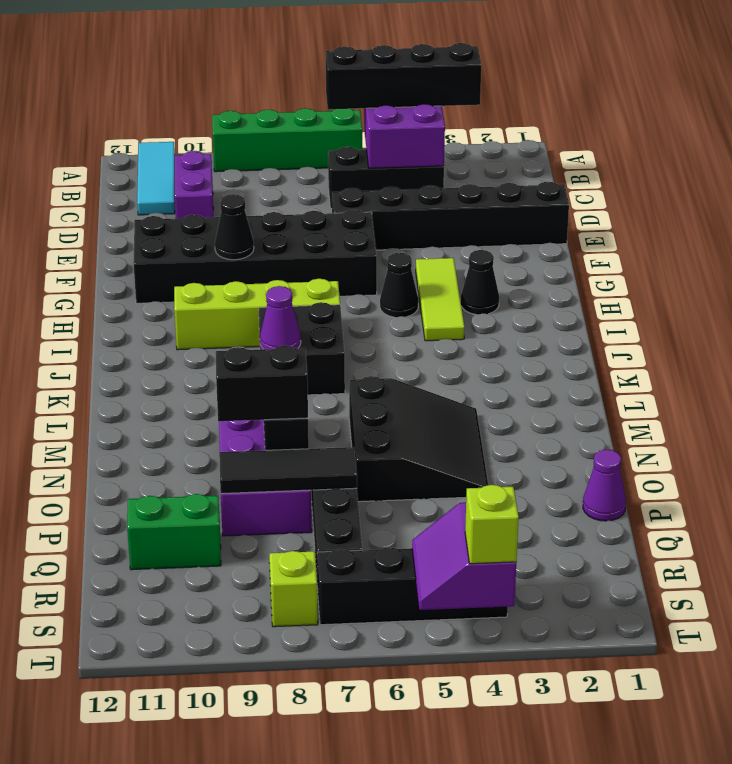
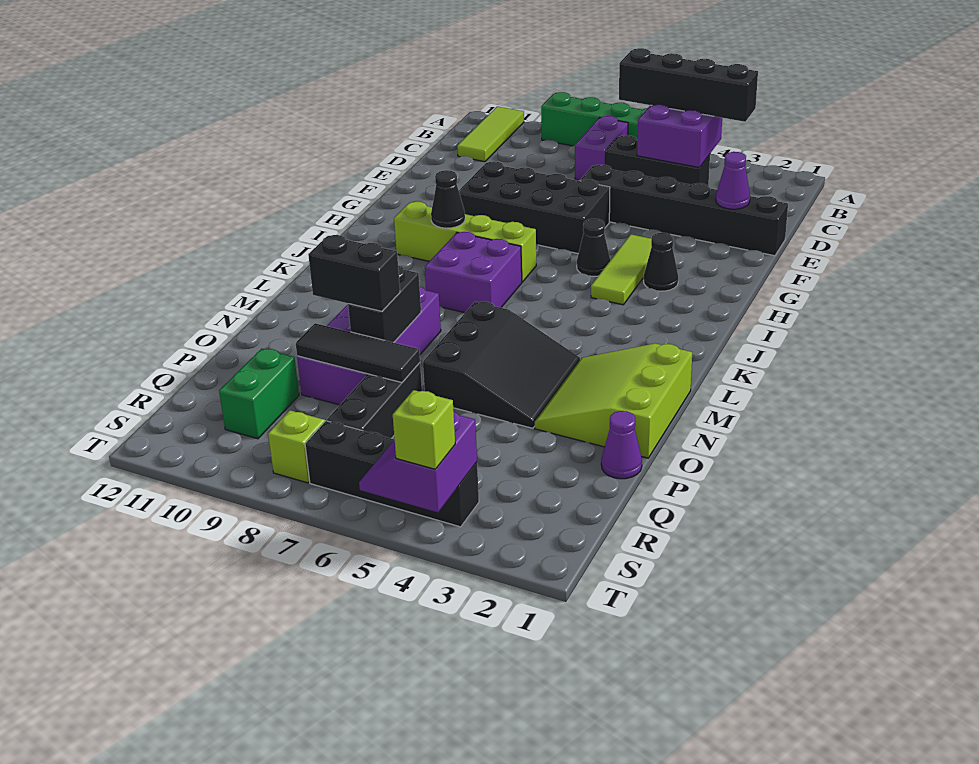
cyan tile A11:C11 level 1 -> lime tile A11:C11 level 1
purple brick C10:D10 level 1 -> purple brick B7:C7 level 1
black brick F6:G11 level 1 -> black brick F6:G9 level 1
black cone G9 level 2 -> black cone I9 level 2
black brick J7:K8 level 1 -> purple brick J7:K8 level 1
purple cone K8 level 2 -> purple cone E2 level 2
none -> lime slope M1:O3 level 1 top 1
green brick Q10:Q11 level 1 -> green brick Q10:R10 level 1

